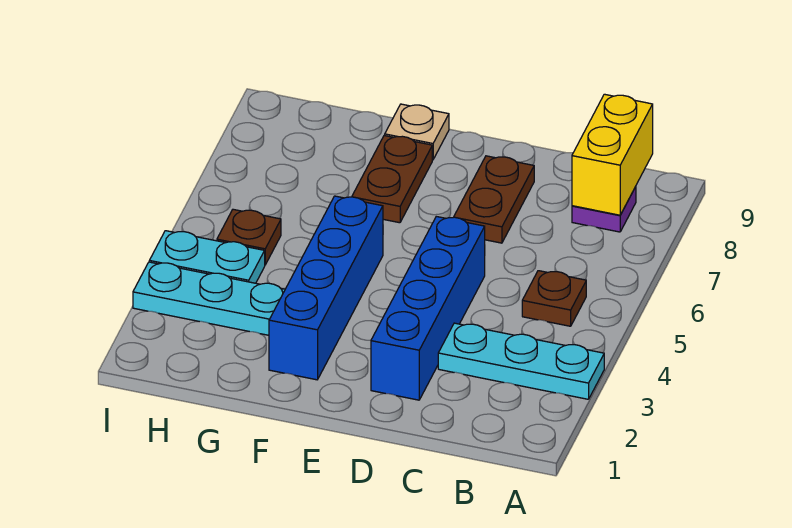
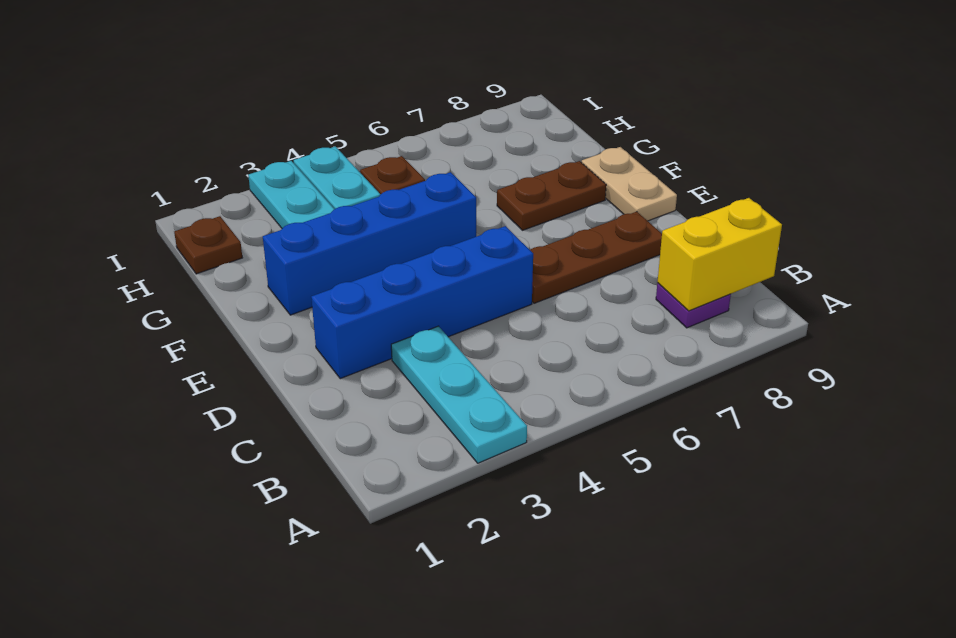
brown plate B5 level 1 -> brown plate H1 level 1
brown plate D7:D8 level 1 -> brown plate D6:D8 level 1
tan plate F9 level 1 -> tan plate E9:F9 level 1

